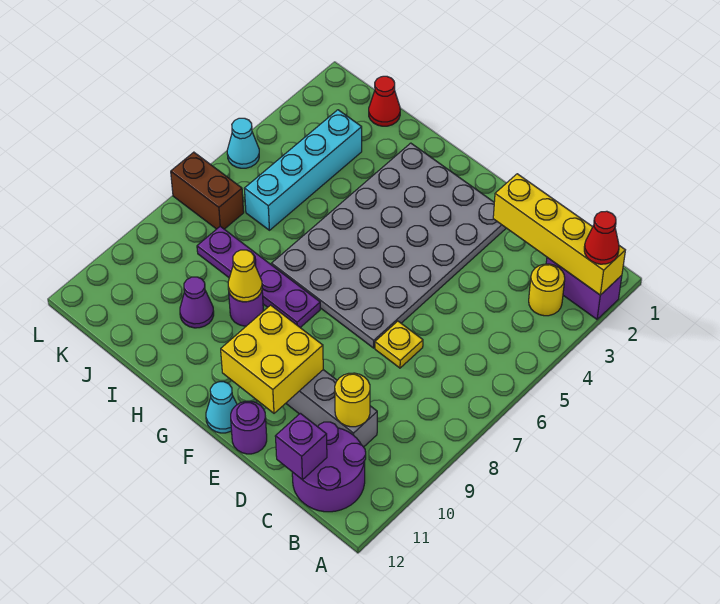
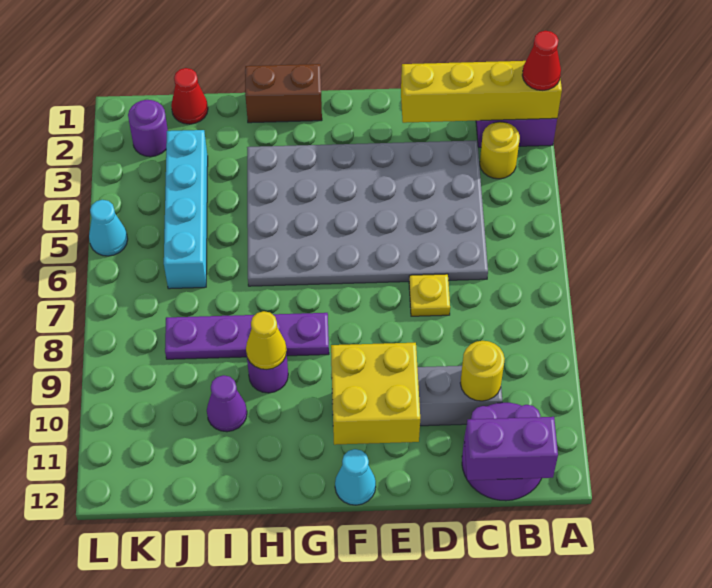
purple brick C12 level 2 -> purple brick B12:C12 level 2
grey plate E2:H7 level 1 -> grey plate C3:H6 level 1
purple round brick E12 level 1 -> purple round brick K2 level 1
brown brick K7:L7 level 1 -> brown brick G1:H1 level 1

